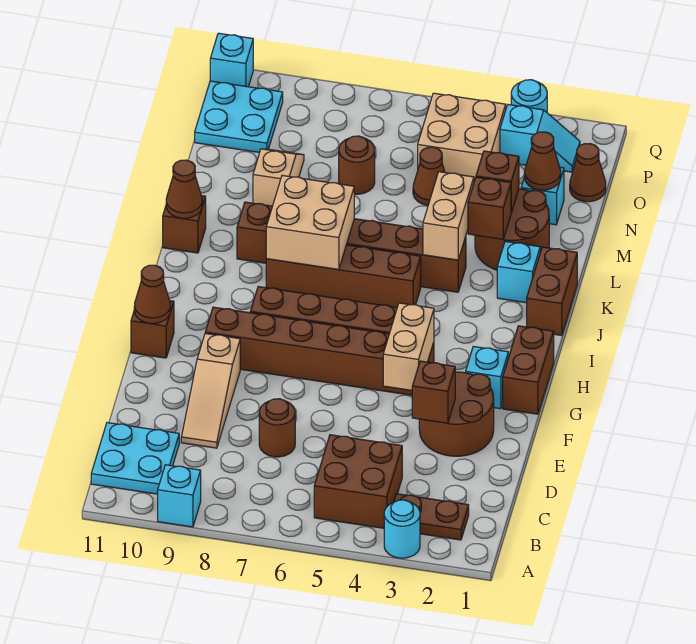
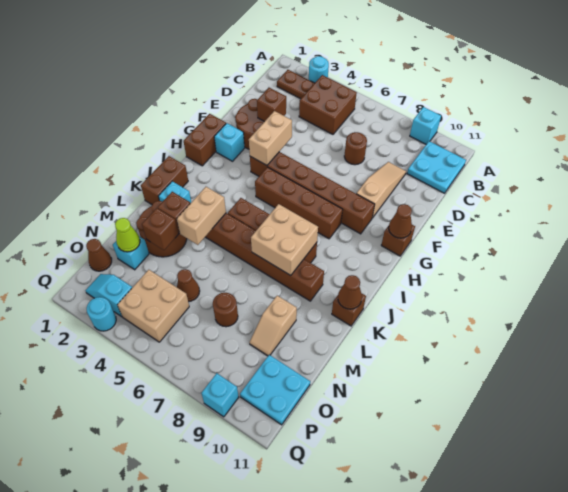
brown cone N2 level 2 -> lime cone N2 level 2
cyan brick Q11 level 1 -> cyan brick Q9 level 1

